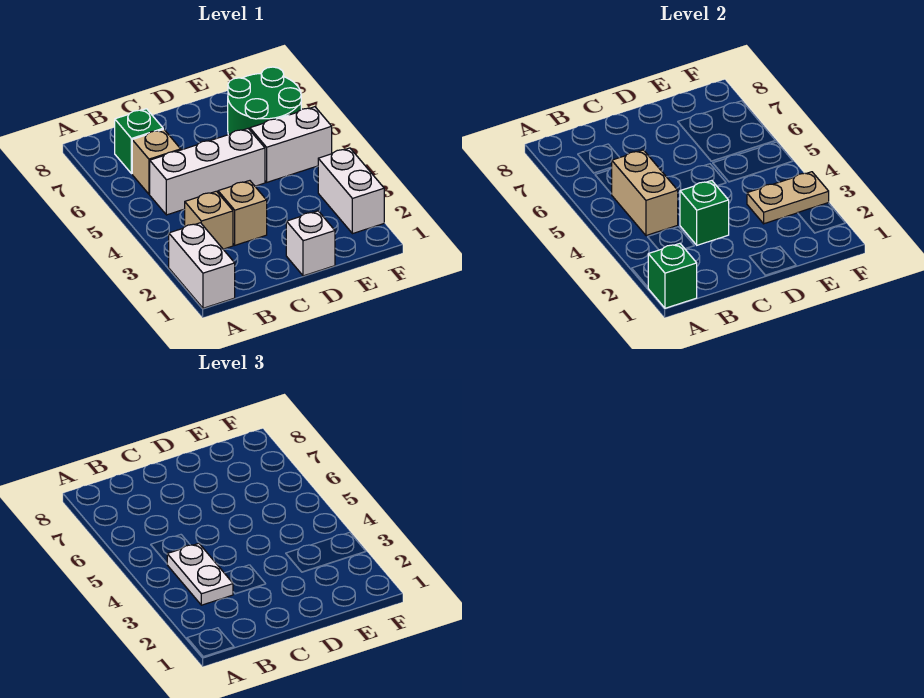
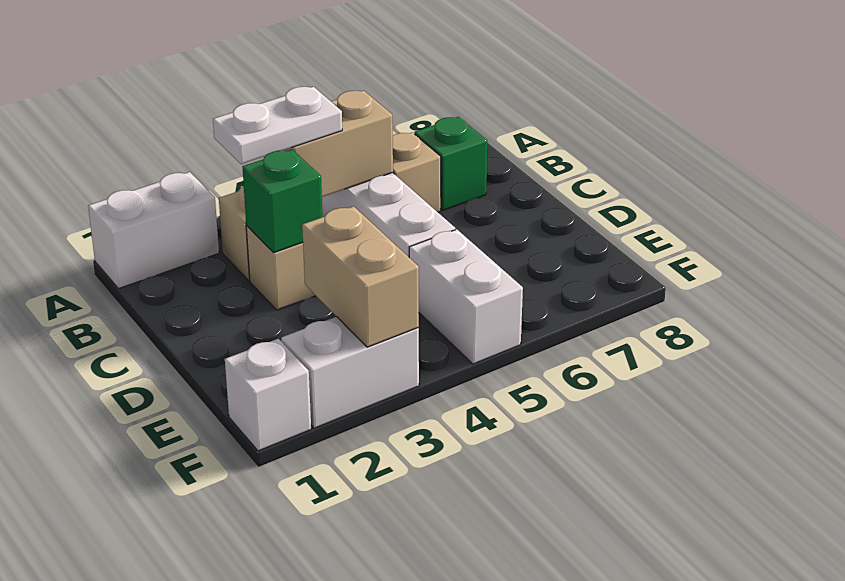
green brick A1 level 2 -> none
white brick D1 level 1 -> white brick F1 level 1
tan plate E3:F3 level 2 -> tan brick E3:F3 level 2
green round brick E6:F7 level 1 -> none

